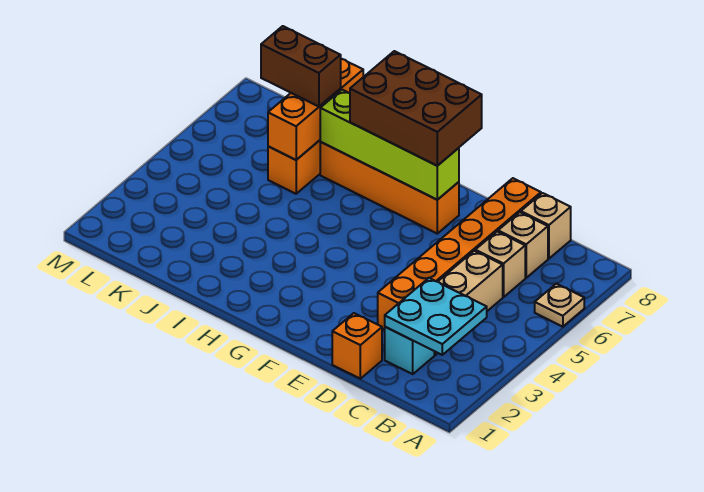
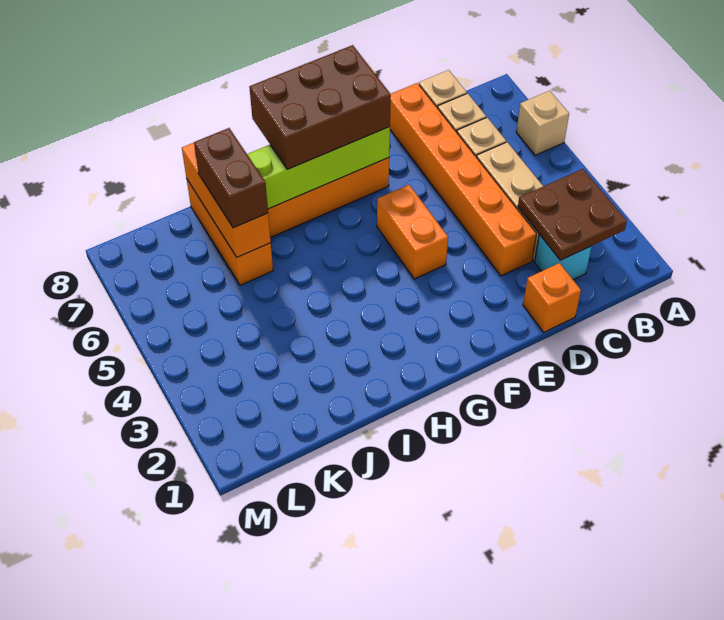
tan plate A6 level 1 -> tan brick A6 level 1
cyan plate B2:C3 level 2 -> brown plate B2:C3 level 2
none -> orange brick F4:F5 level 1
brown brick J7:K7 level 3 -> brown brick J6:J7 level 3

